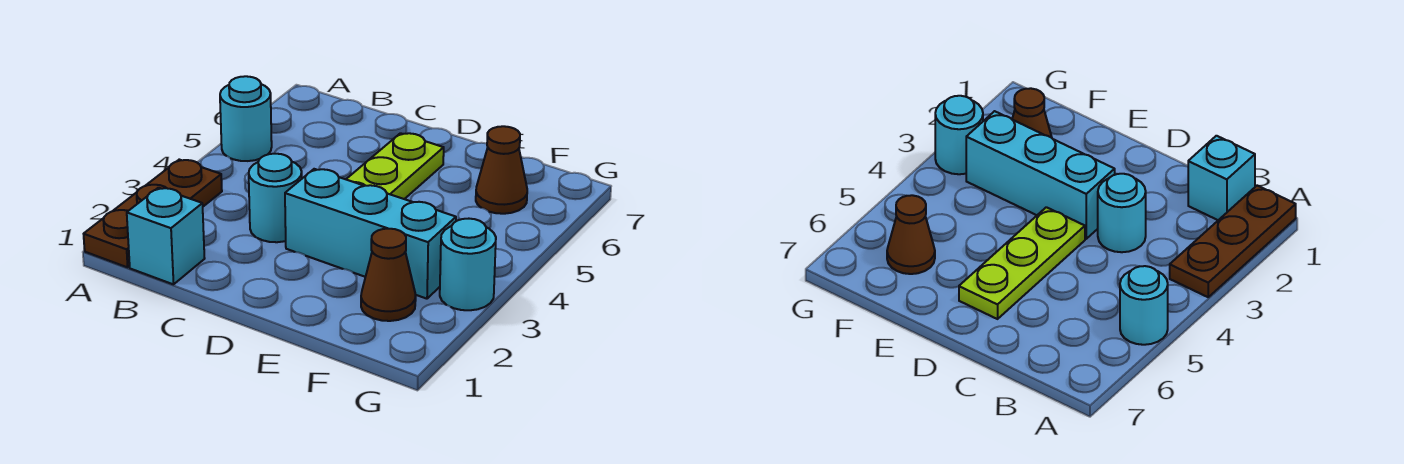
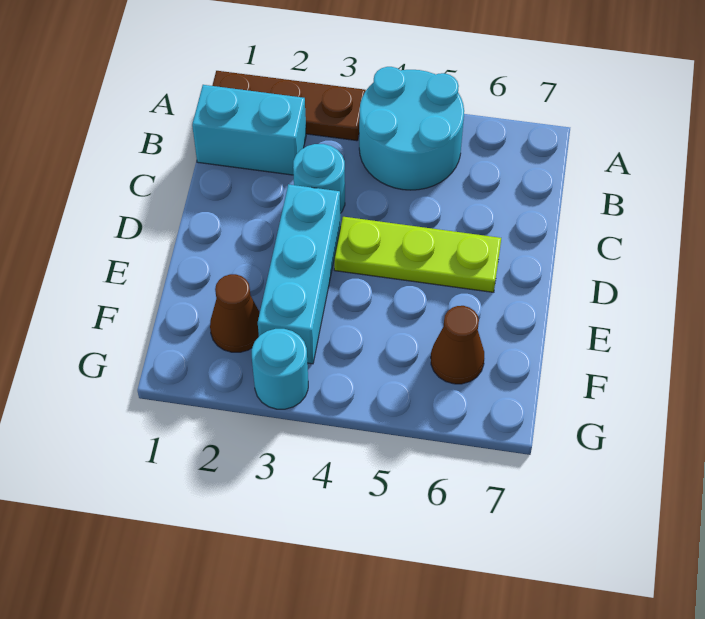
cyan round brick A5 level 1 -> cyan round brick A4:B5 level 1
cyan brick B1 level 1 -> cyan brick B1:B2 level 1

